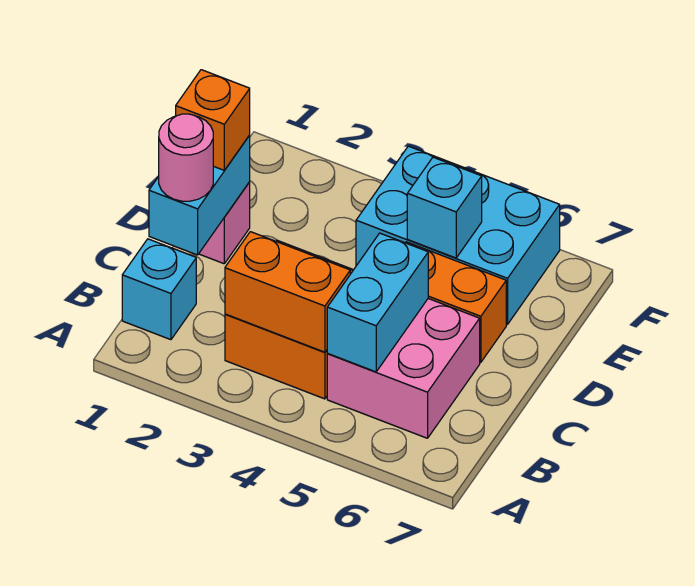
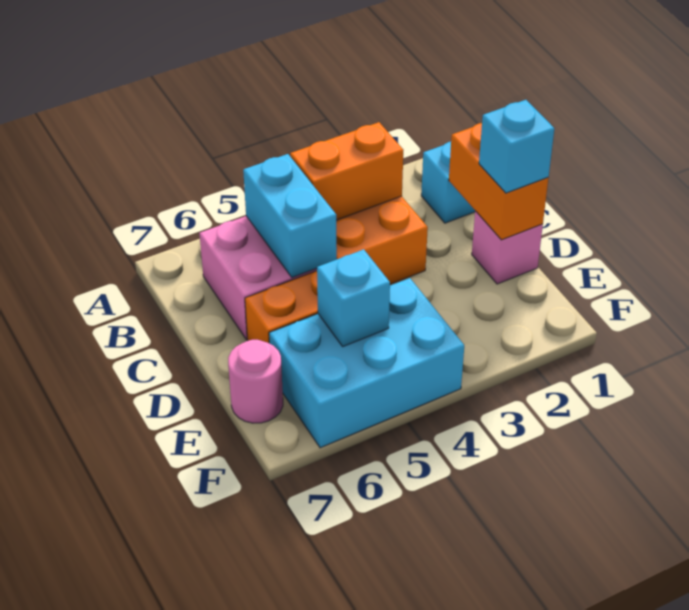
cyan brick C1:D1 level 2 -> orange brick C1:D1 level 2
pink round brick C1 level 3 -> pink round brick E7 level 1
orange brick D1 level 3 -> cyan brick D1 level 3

